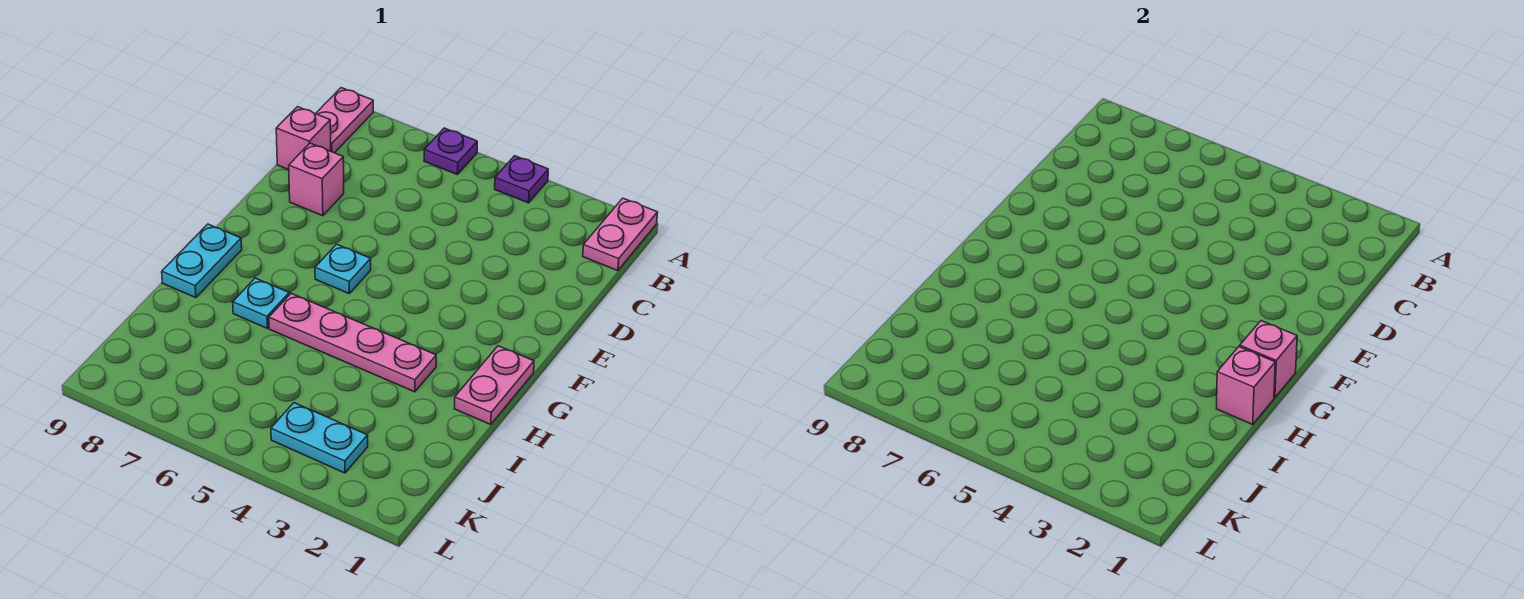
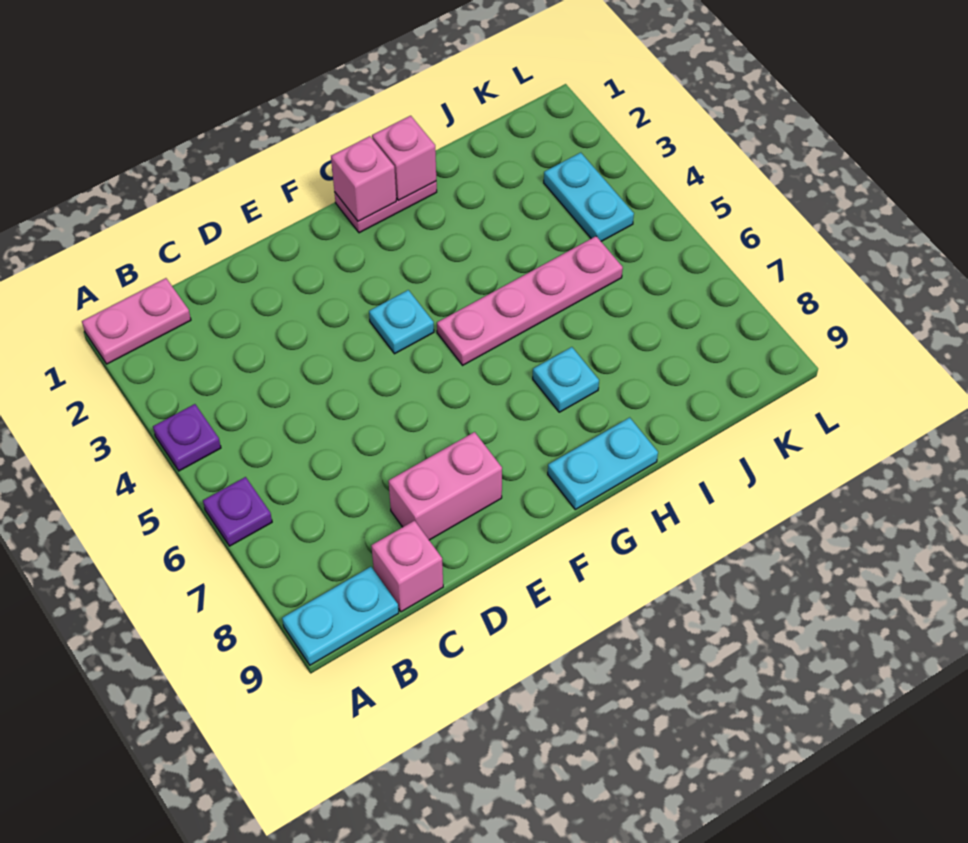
pink plate A9:B9 level 1 -> cyan plate A9:B9 level 1
pink brick D8 level 1 -> pink brick D8:E8 level 1
cyan plate F6 level 1 -> cyan plate F4 level 1
pink plate H3:H6 level 1 -> pink plate G5:J5 level 1

